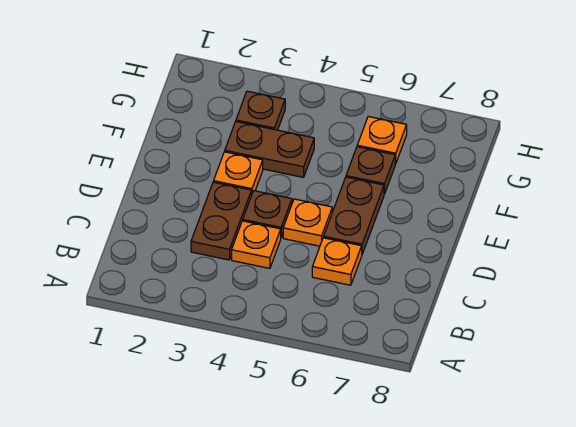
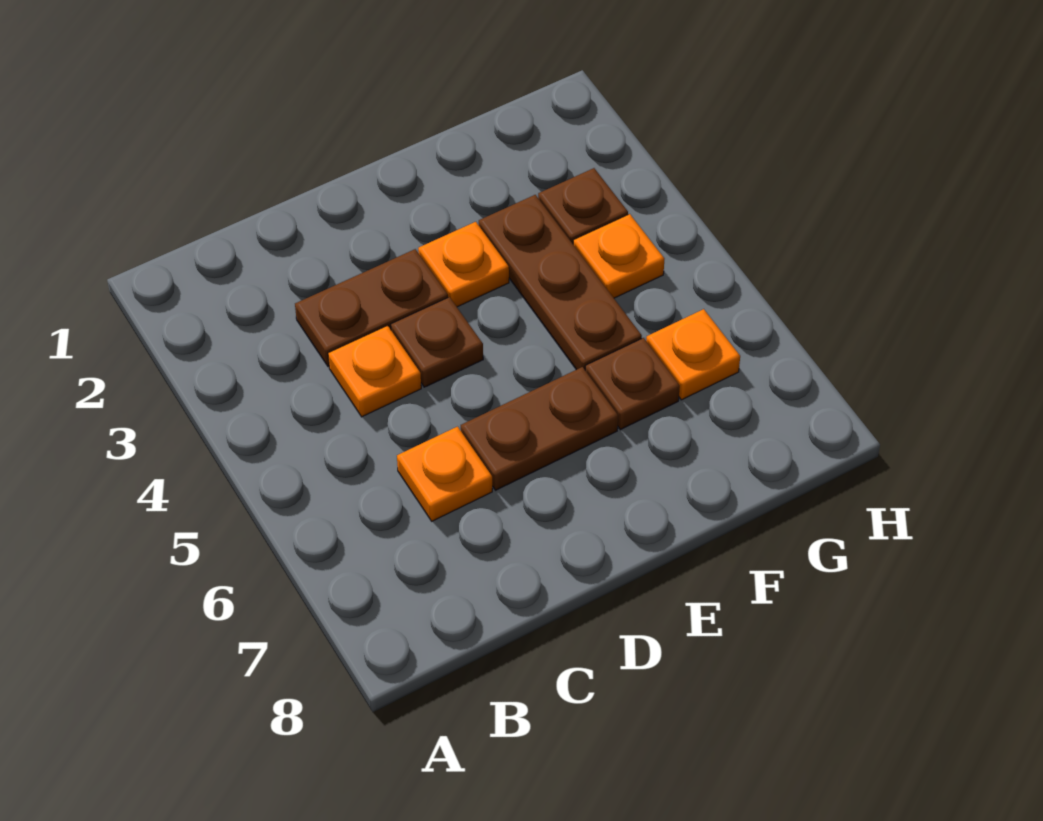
orange plate D5 level 1 -> orange plate G4 level 1
brown plate F3:F4 level 1 -> brown plate F3:F5 level 1

